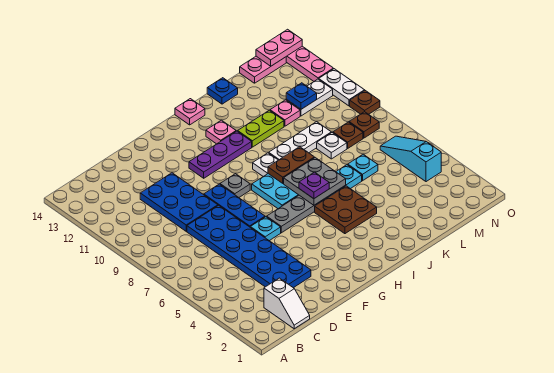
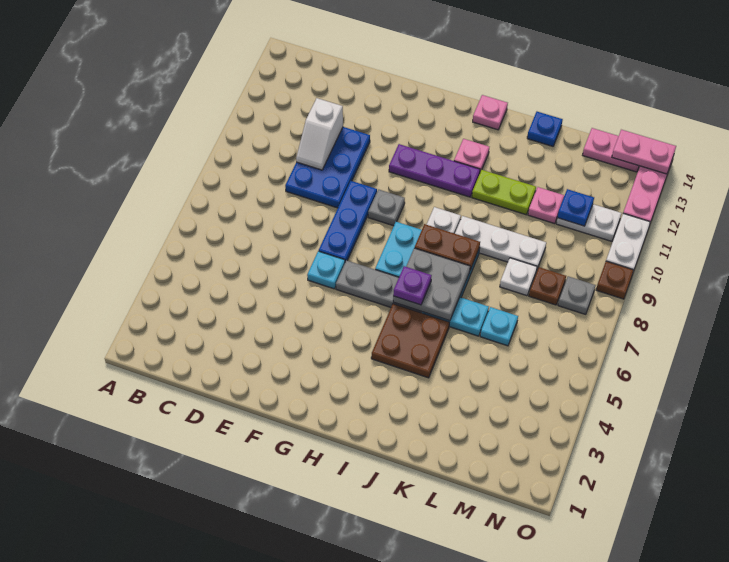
white slope C1:C2 level 1 top 2 -> white slope D10:D11 level 2 top 11
blue plate D3:E8 level 1 -> none
cyan slope N4:N6 level 1 top 4 -> none
brown plate N8 level 1 -> grey plate N8 level 1

